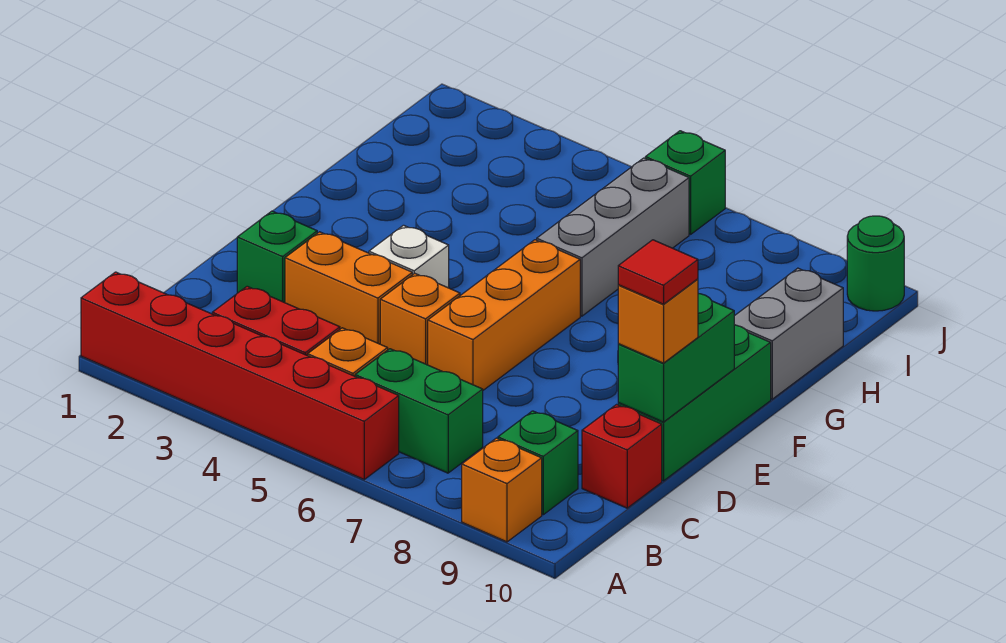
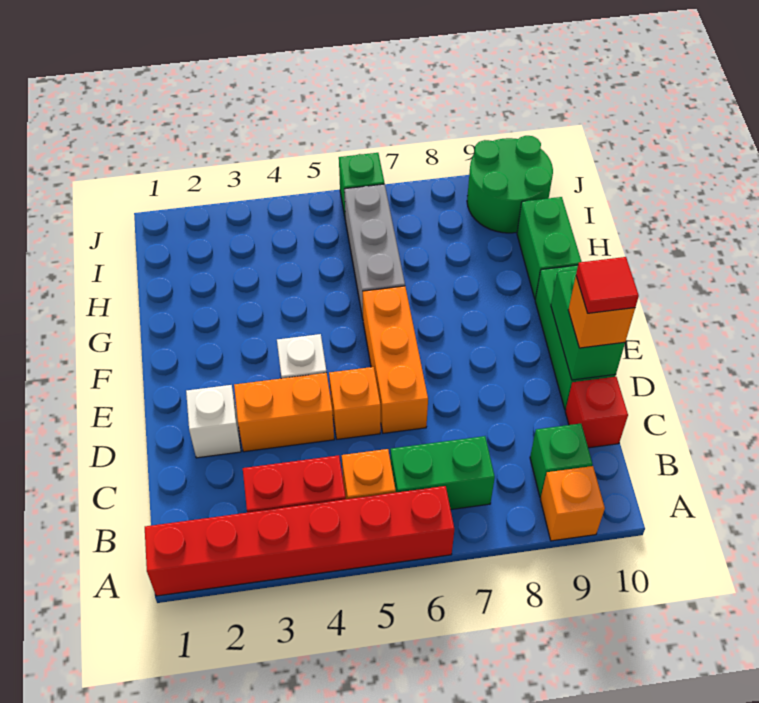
green brick D2 level 1 -> white brick D2 level 1
grey brick G10:H10 level 1 -> green brick G10:H10 level 1
green round brick J10 level 1 -> green round brick I9:J10 level 1

